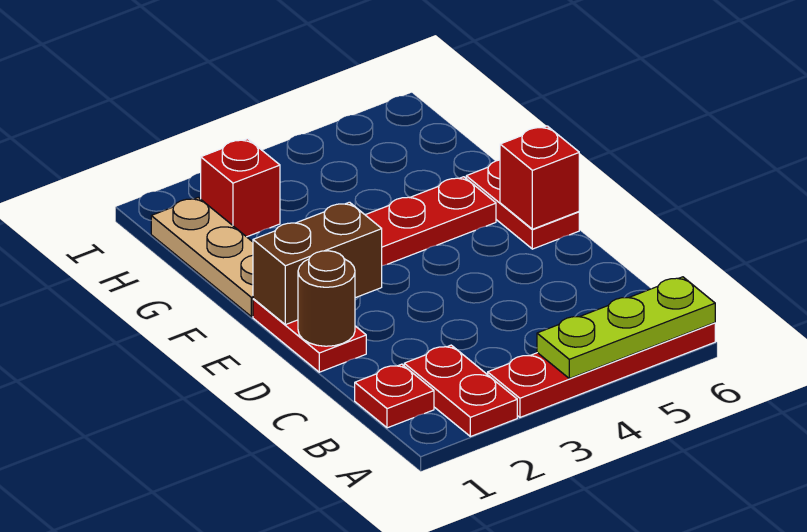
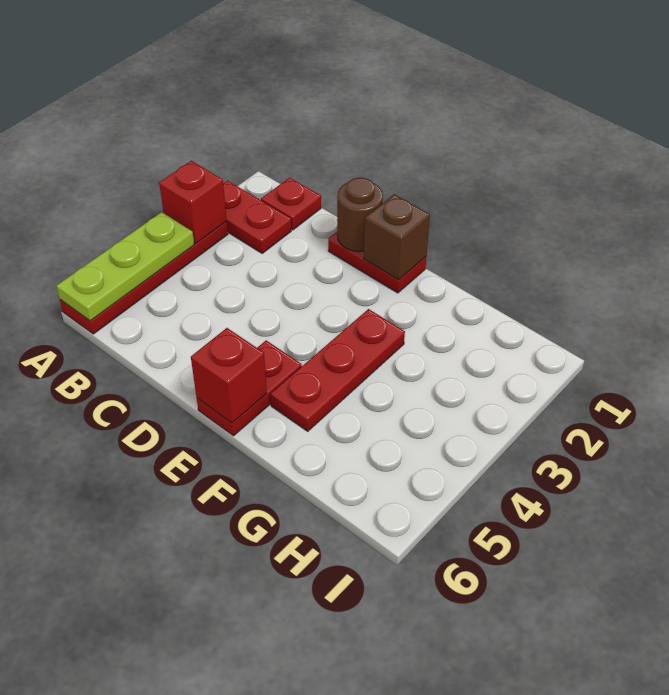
brown brick E1:E2 level 2 -> brown brick E1 level 2
red plate E6:F6 level 1 -> red plate E5:E6 level 1
tan plate F1:H1 level 1 -> none
red brick H2 level 1 -> red brick A3 level 2

